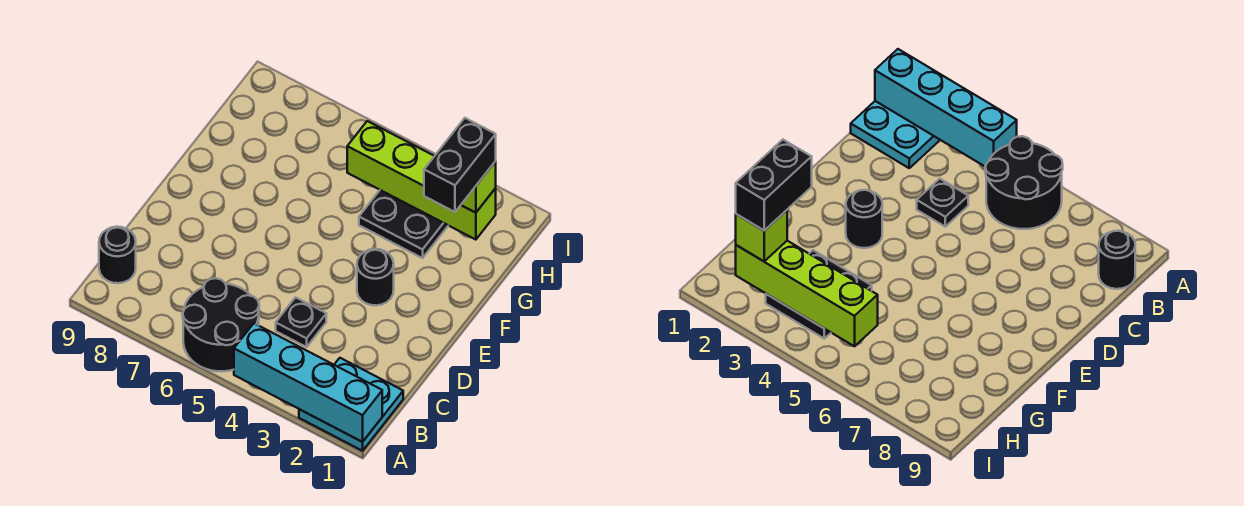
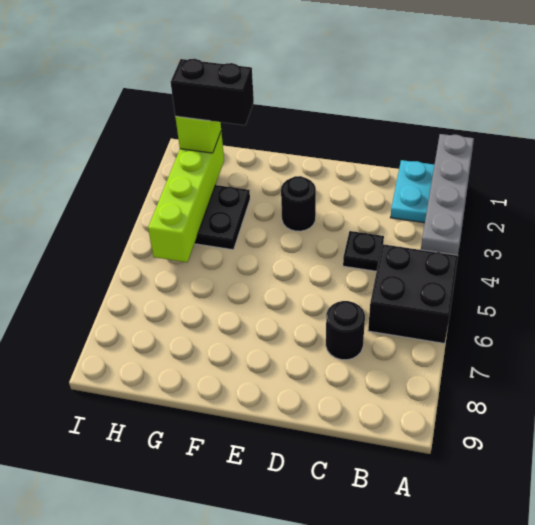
cyan brick A1:A4 level 2 -> grey brick A1:A4 level 2
black round brick A5:B6 level 1 -> black brick A5:B6 level 1
black round brick B9 level 1 -> black round brick C7 level 1

